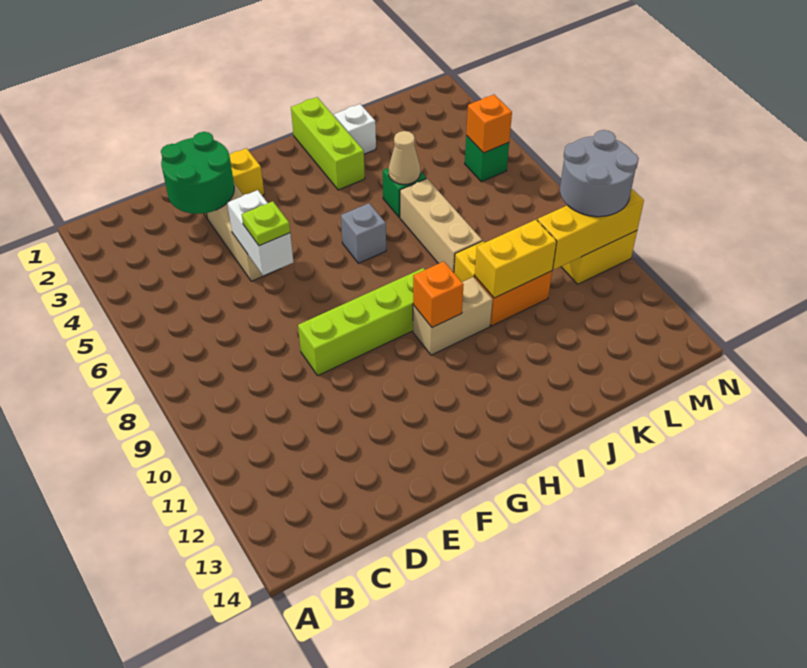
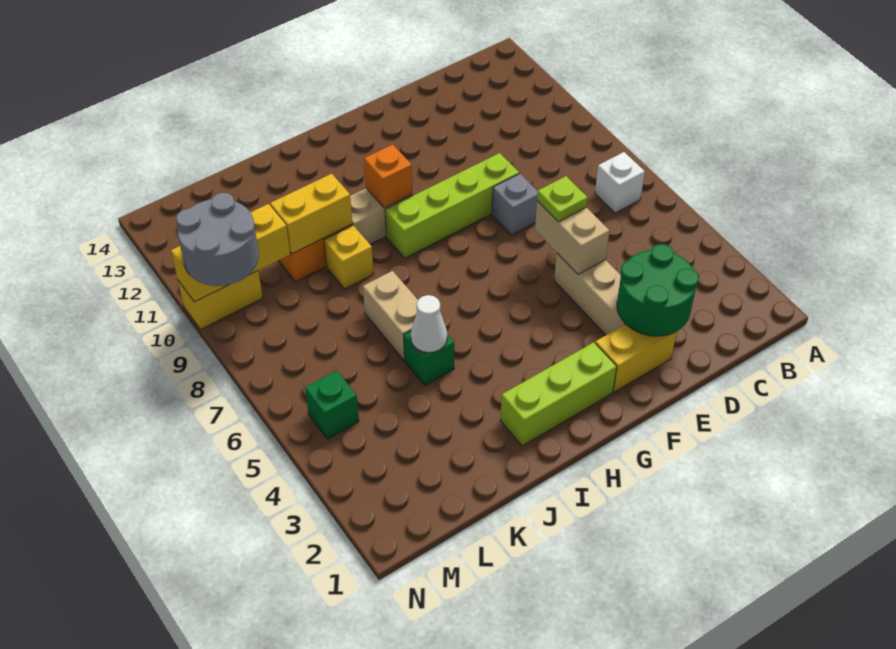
white brick E5:E6 level 2 -> tan brick E5:E6 level 2
grey brick H6 level 1 -> grey brick E8 level 1
lime brick I1:I3 level 1 -> lime brick G2:I2 level 1
white brick J2 level 1 -> white brick B7 level 1
tan cone J5 level 2 -> white cone J5 level 2
tan brick J6:J8 level 1 -> tan brick J6:J7 level 1
orange brick M5 level 2 -> none

